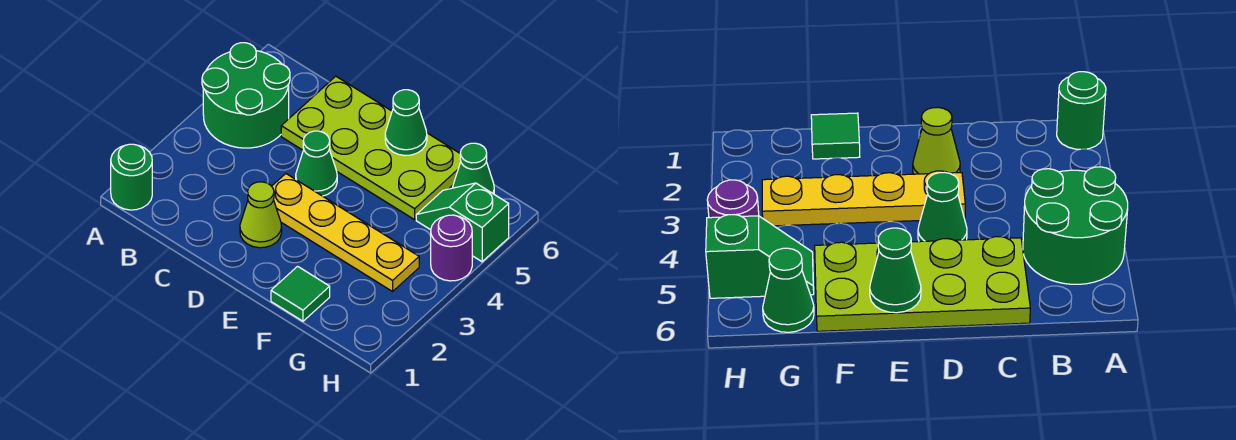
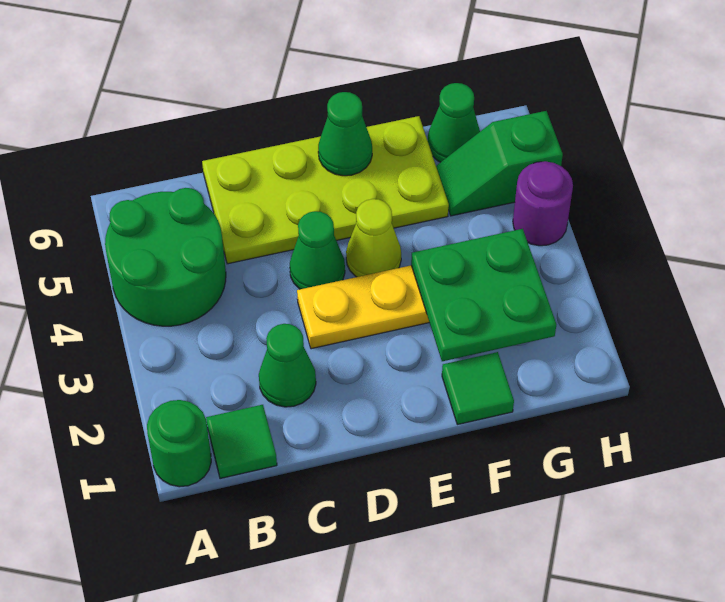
none -> green tile B1 level 1
none -> green cone C2 level 1
lime cone D2 level 1 -> lime cone E4 level 1
none -> green plate F2:G3 level 2

